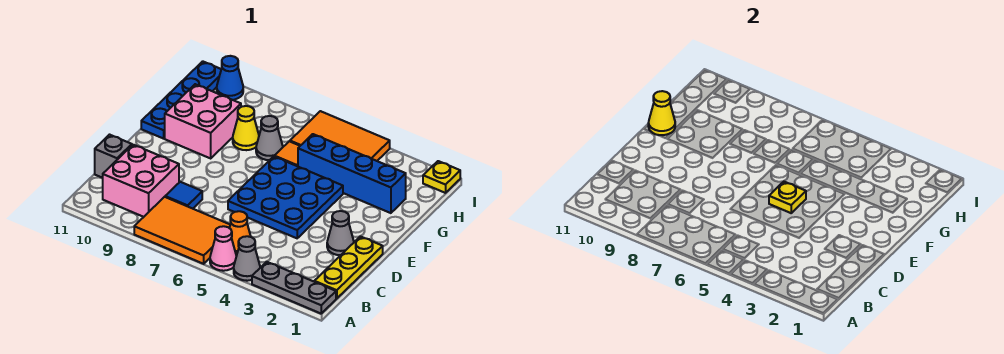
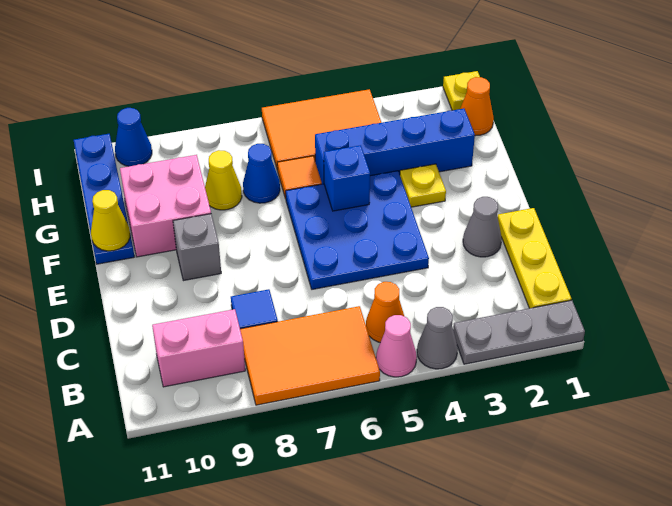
pink brick B9:C10 level 1 -> pink brick B9:B10 level 1
grey brick C11 level 1 -> grey brick E9 level 1
yellow plate E5 level 2 -> yellow plate F3 level 1
none -> blue brick F5 level 2
grey cone G7 level 1 -> blue cone G7 level 1
none -> orange cone H1 level 1

